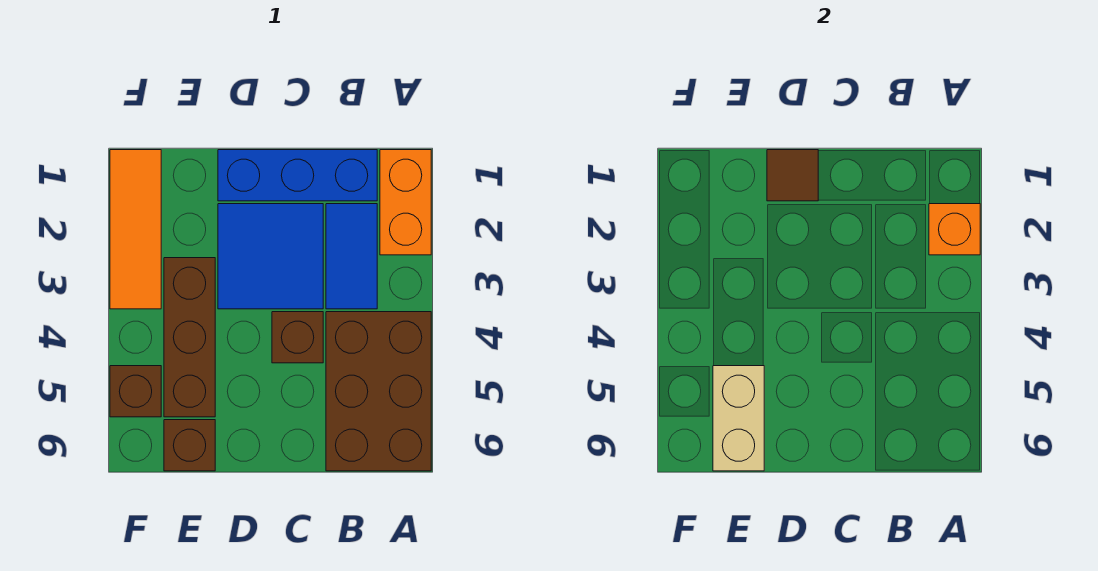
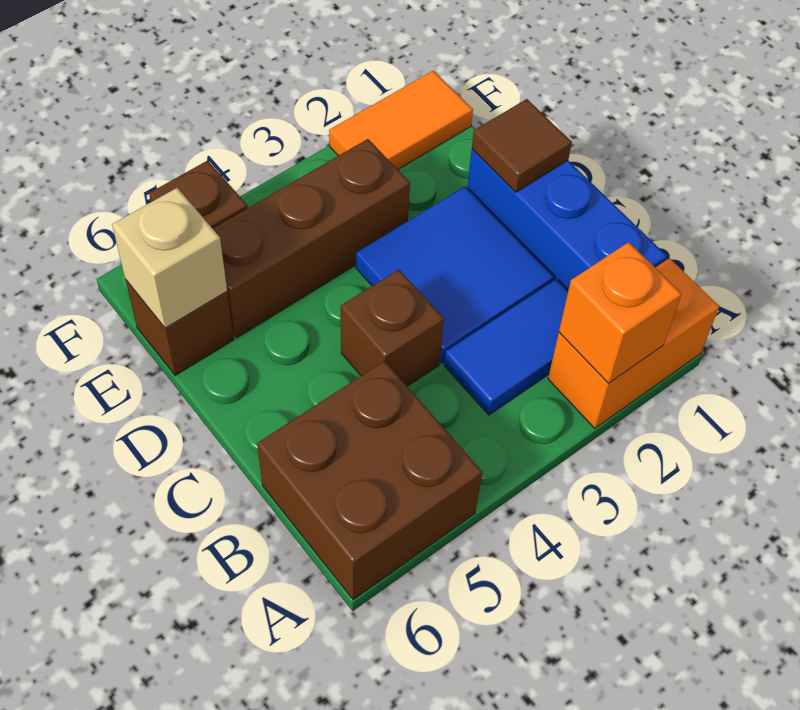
brown brick A4:B6 level 1 -> brown brick A5:B6 level 1
tan brick E5:E6 level 2 -> tan brick E6 level 2
orange tile F1:F3 level 1 -> orange tile F1:F2 level 1

